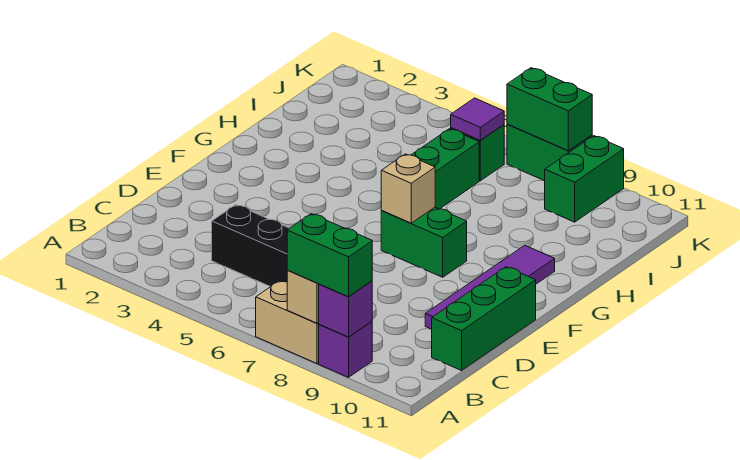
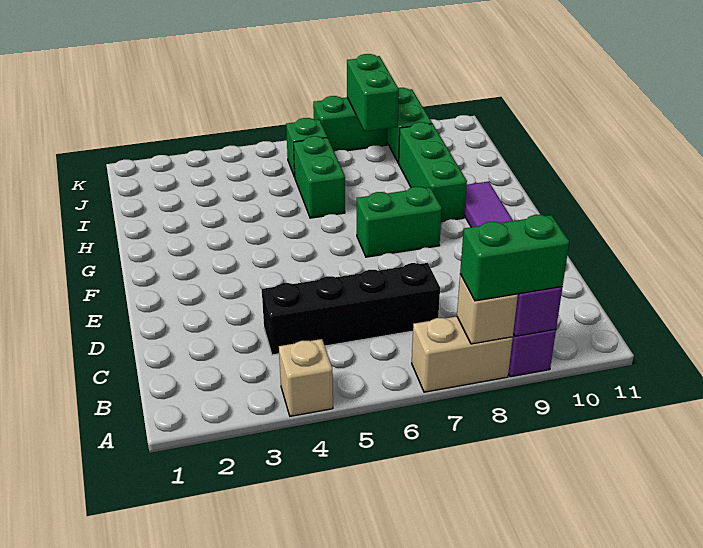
green brick C11:E11 level 1 -> green brick G9:I9 level 1
tan brick F7 level 2 -> tan brick A4 level 1
purple tile J6 level 2 -> none
green brick K7:K8 level 2 -> green brick J8:K8 level 2

